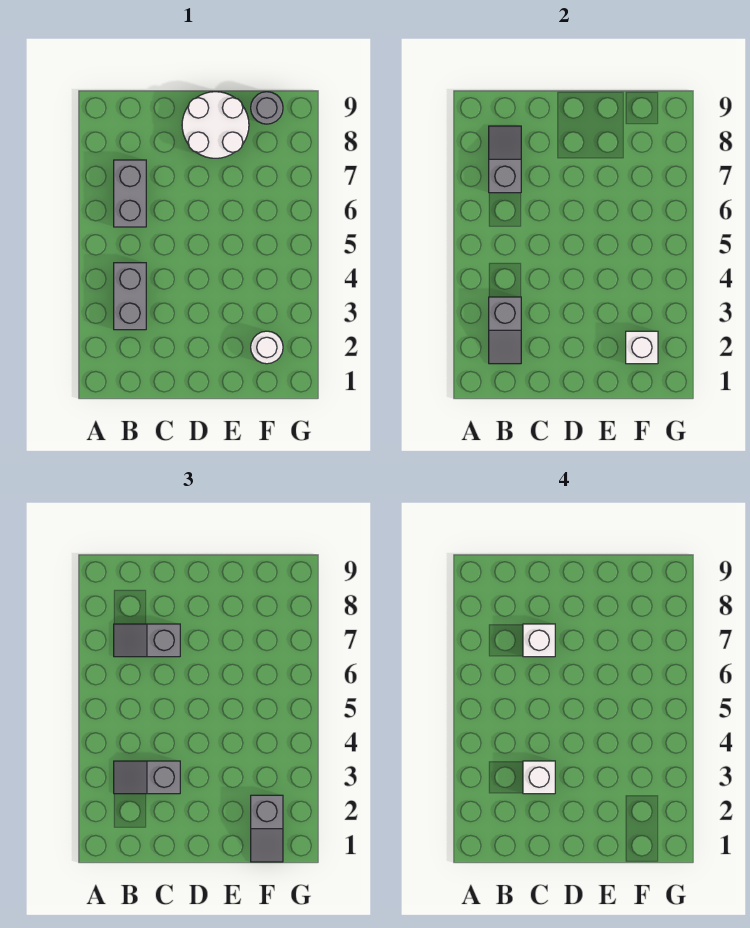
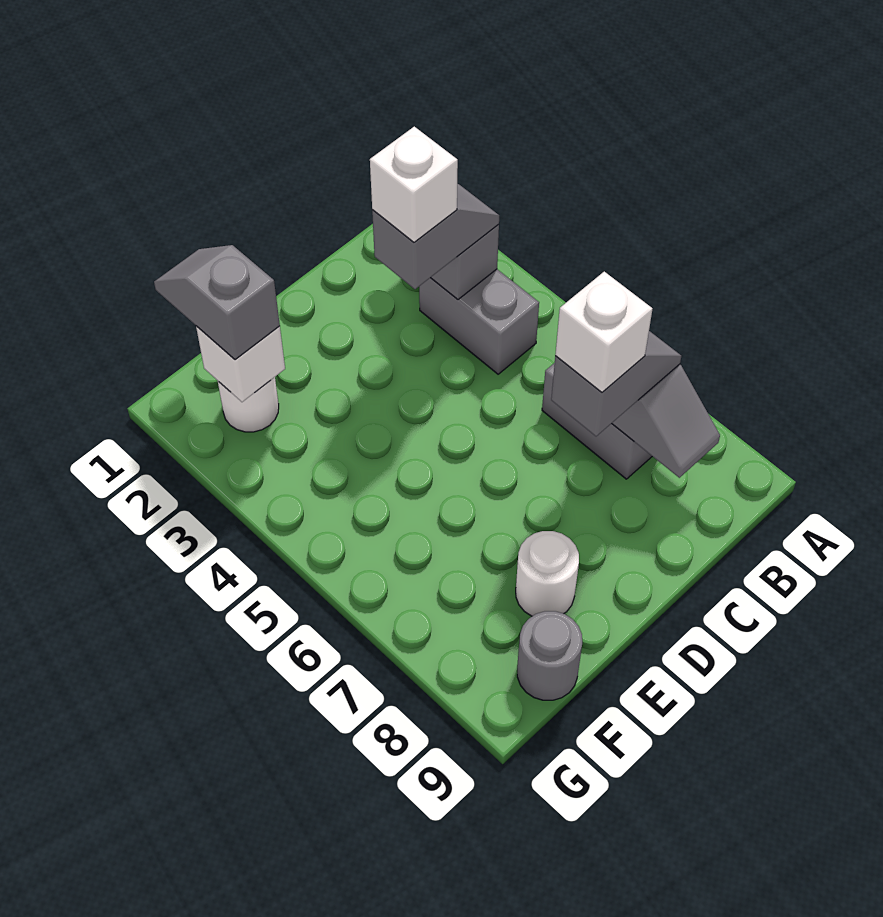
white round brick D8:E9 level 1 -> white round brick E8 level 1

